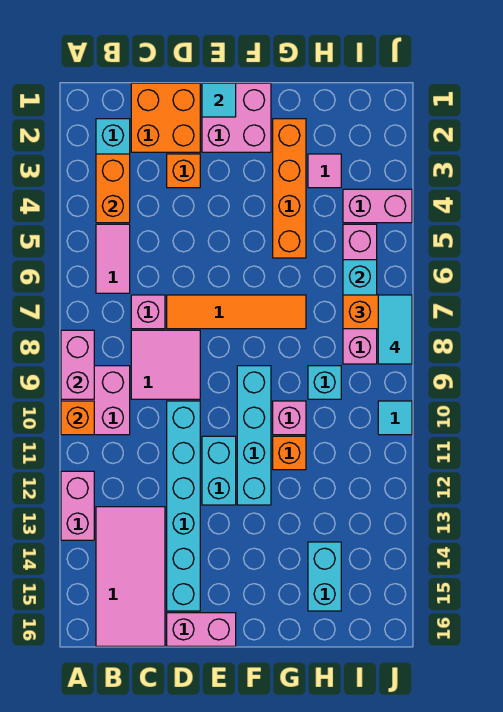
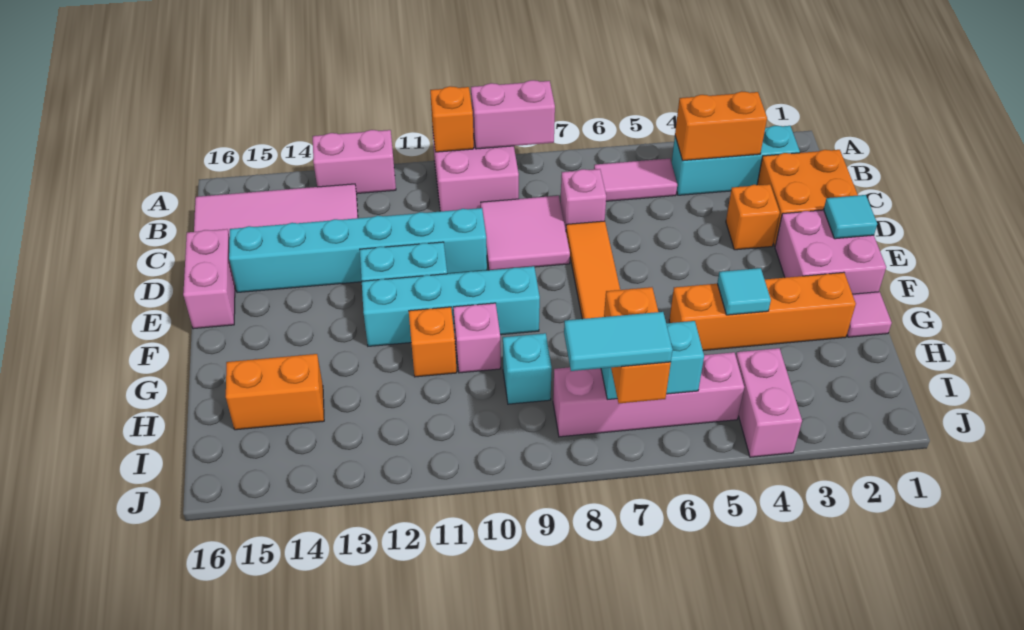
pink tile H3 level 1 -> pink tile G1 level 1
cyan brick H14:H15 level 1 -> orange brick H14:H15 level 1
cyan tile J10 level 1 -> cyan tile G4 level 2

